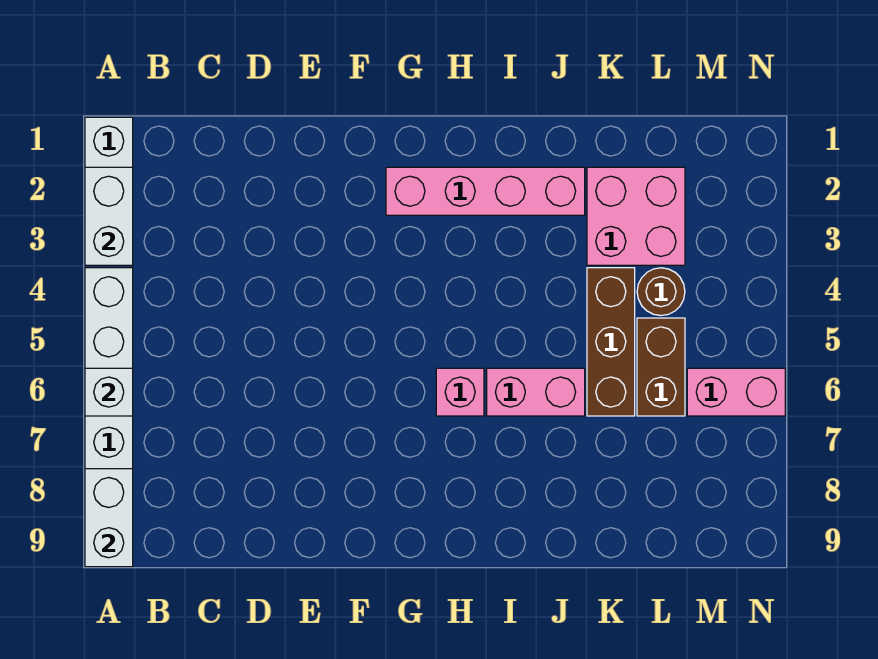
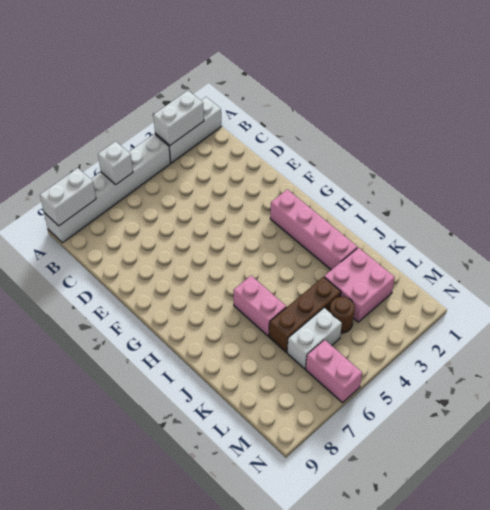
pink brick H6 level 1 -> none
brown brick L5:L6 level 1 -> white brick L5:L6 level 1

